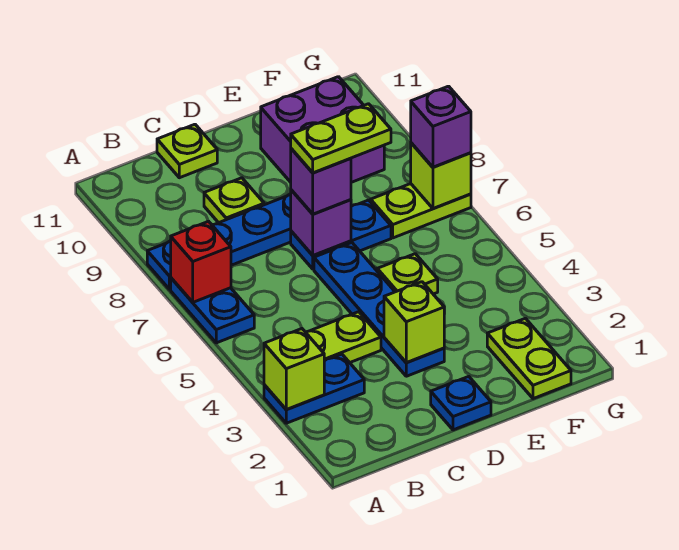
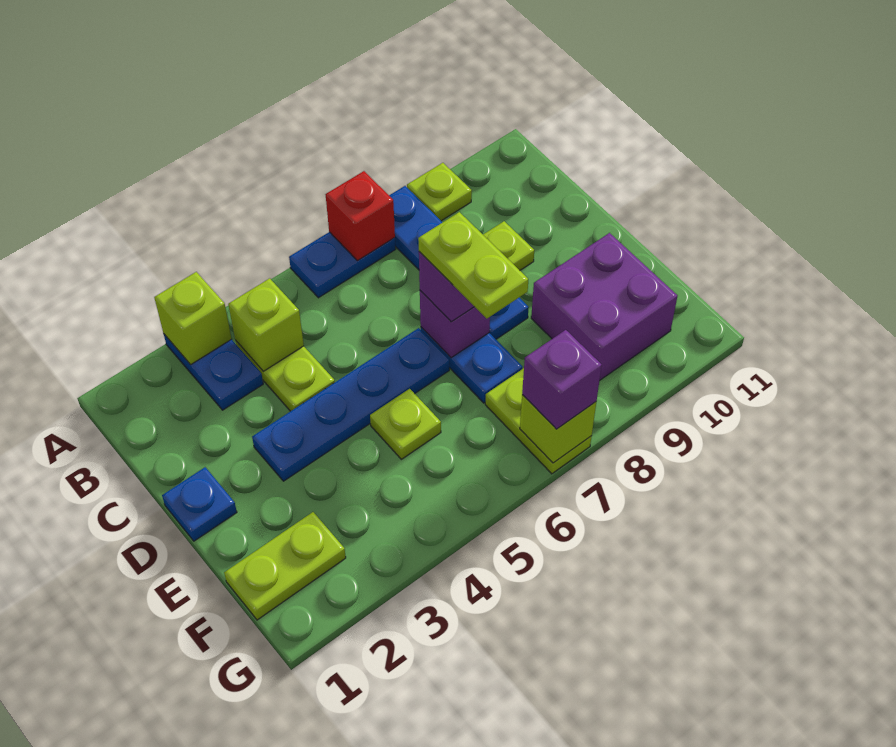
lime plate C11 level 1 -> lime plate A9 level 1
lime brick D3 level 2 -> lime brick B4 level 2

